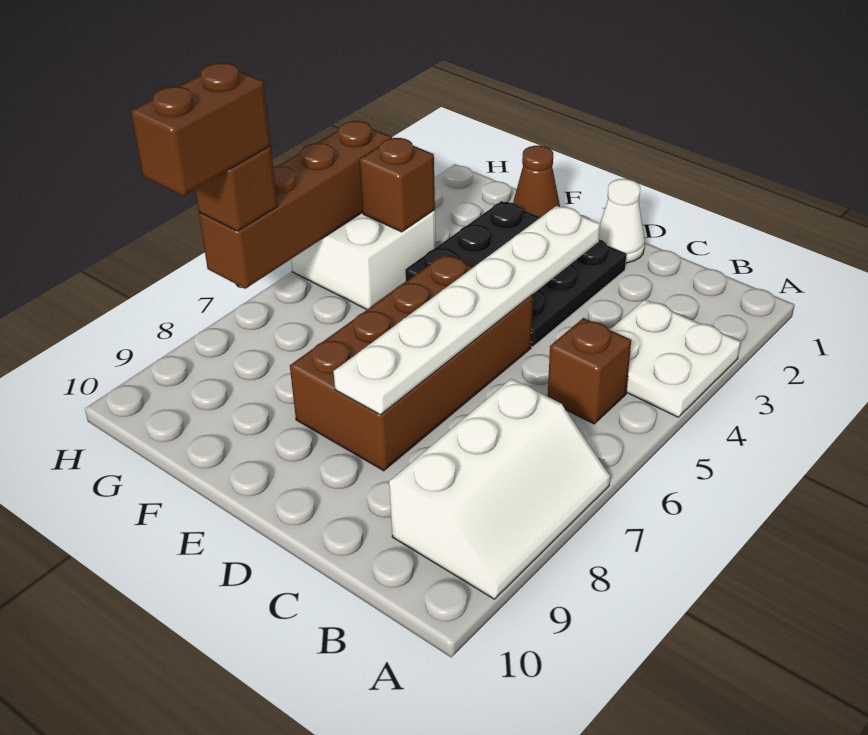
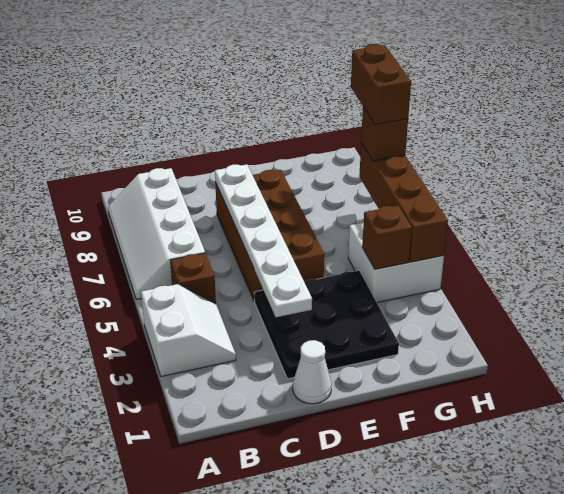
white plate A3:B4 level 1 -> white slope A3:B4 level 1 top A
white slope A7:B9 level 1 top B -> white slope A6:B9 level 1 top B
brown cone F1 level 1 -> none

